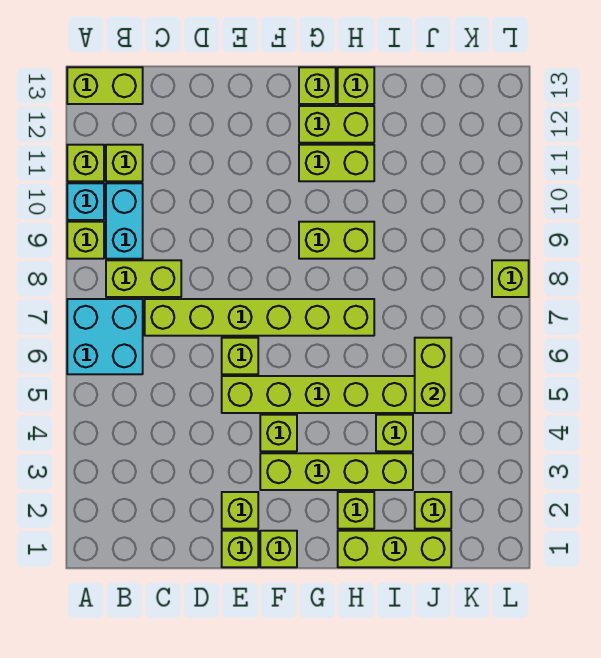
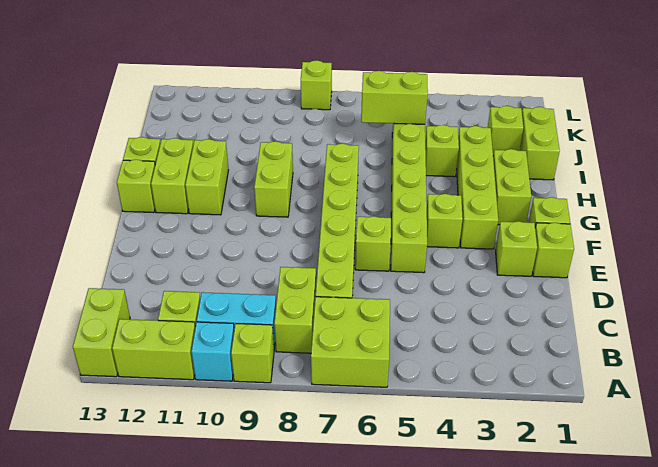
cyan brick A6:B7 level 1 -> lime brick A6:B7 level 1
lime brick A11 level 1 -> lime brick A11:A12 level 1
lime brick H1:J1 level 1 -> lime brick I1:J1 level 1
lime brick H2 level 1 -> lime brick G2:H2 level 1

